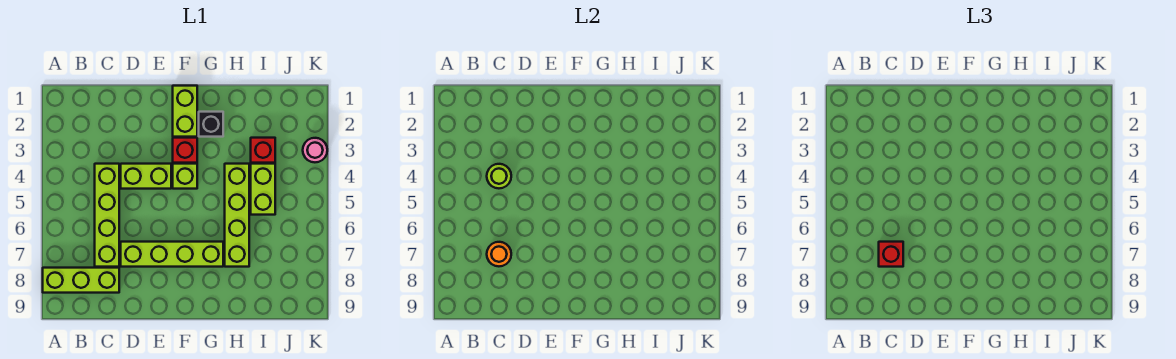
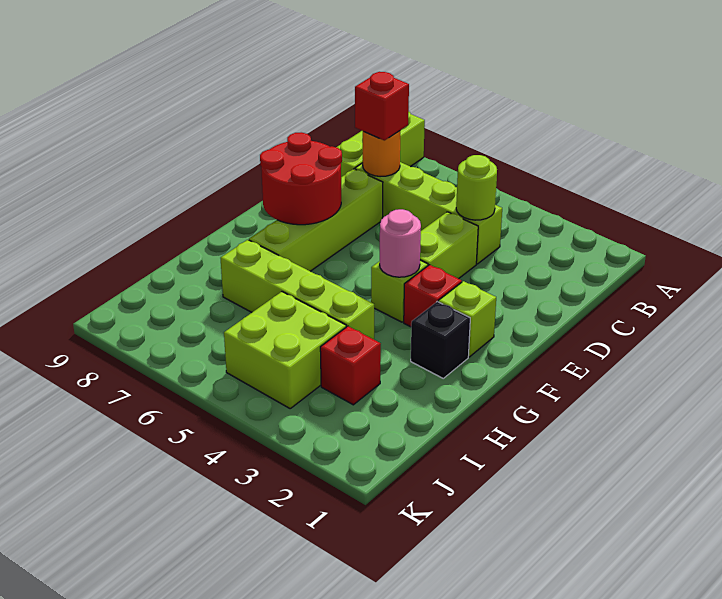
none -> red round brick E7:F8 level 2
lime brick F1:F2 level 1 -> lime brick F2 level 1
lime brick I4:I5 level 1 -> lime brick I4:J5 level 1
pink round brick K3 level 1 -> pink round brick F4 level 2

